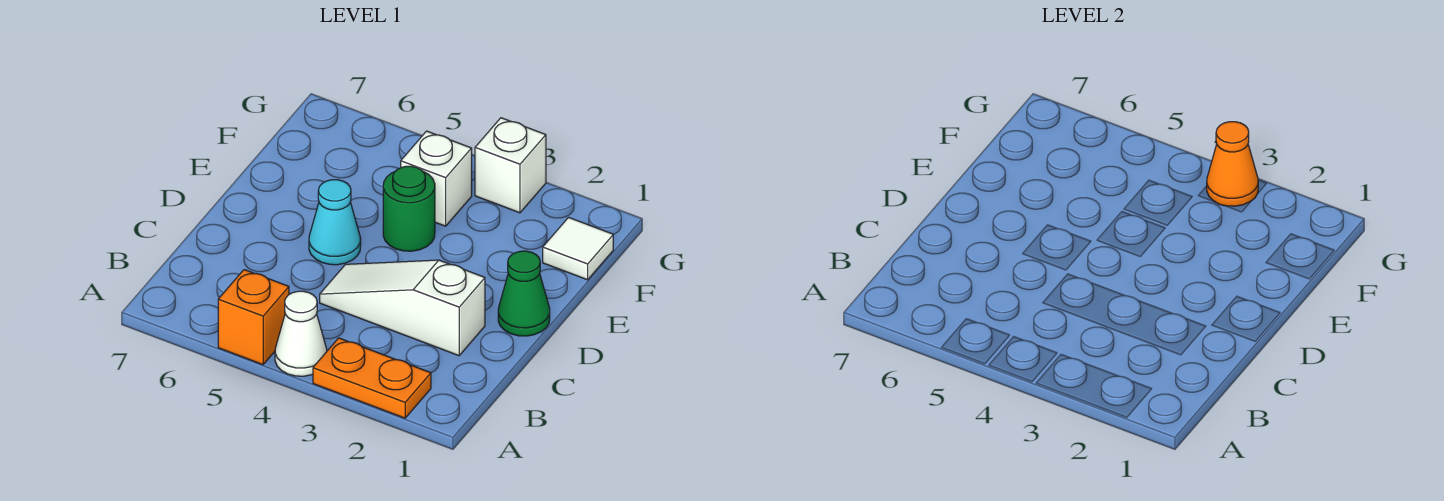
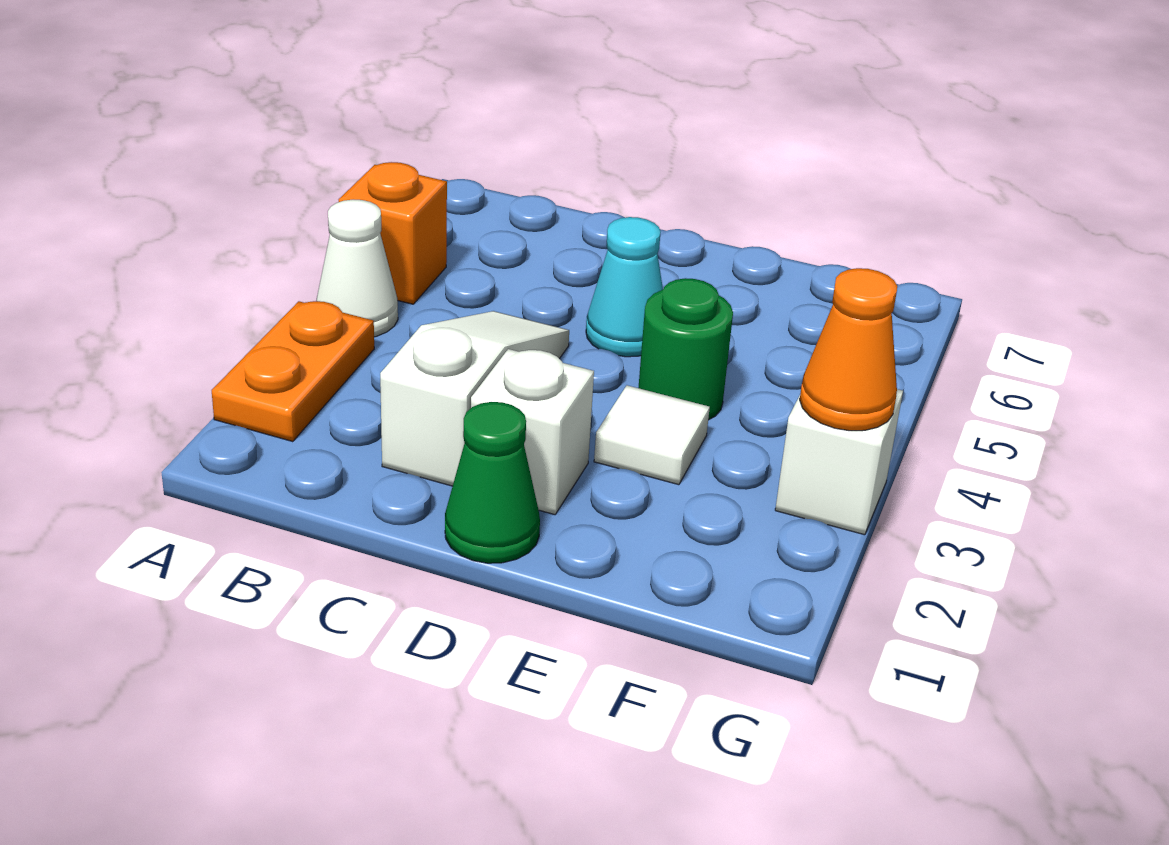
white tile F1 level 1 -> white tile E3 level 1
white brick F4 level 1 -> white brick D2 level 1

